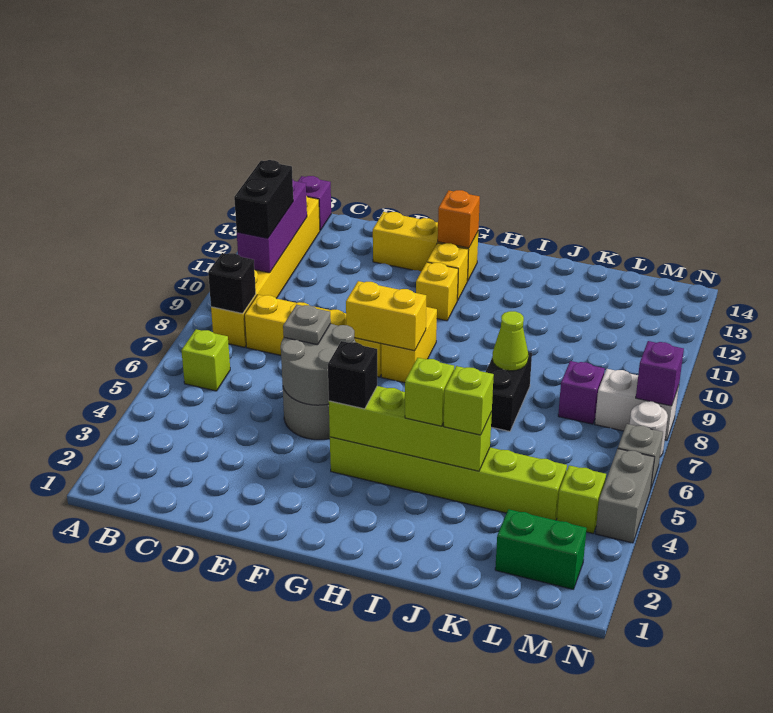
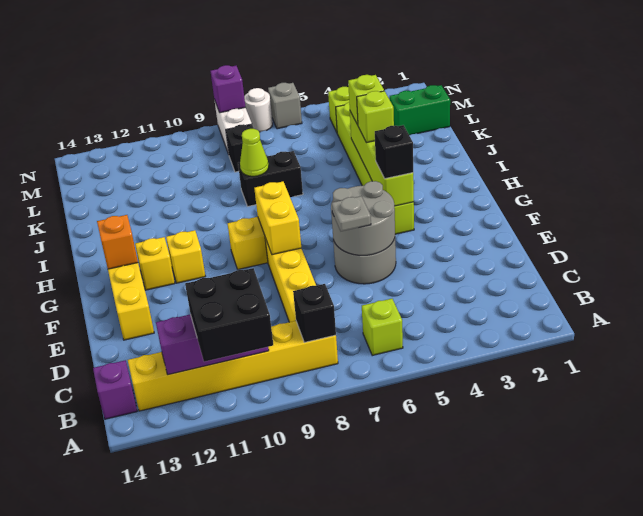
black brick B10:B11 level 3 -> black brick A10:B11 level 3
green brick L2:M2 level 1 -> green brick L1:L2 level 1
purple brick L8 level 1 -> black brick L8 level 1
grey brick N4:N5 level 1 -> none

